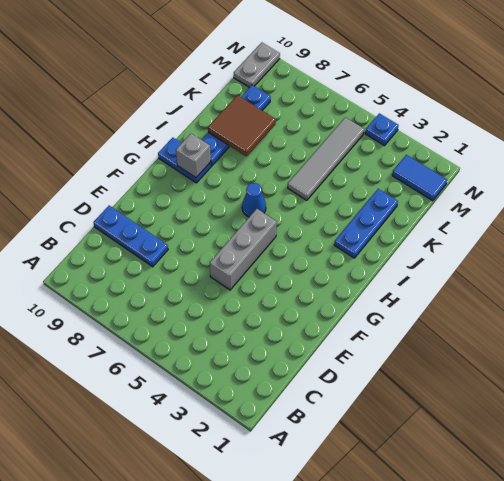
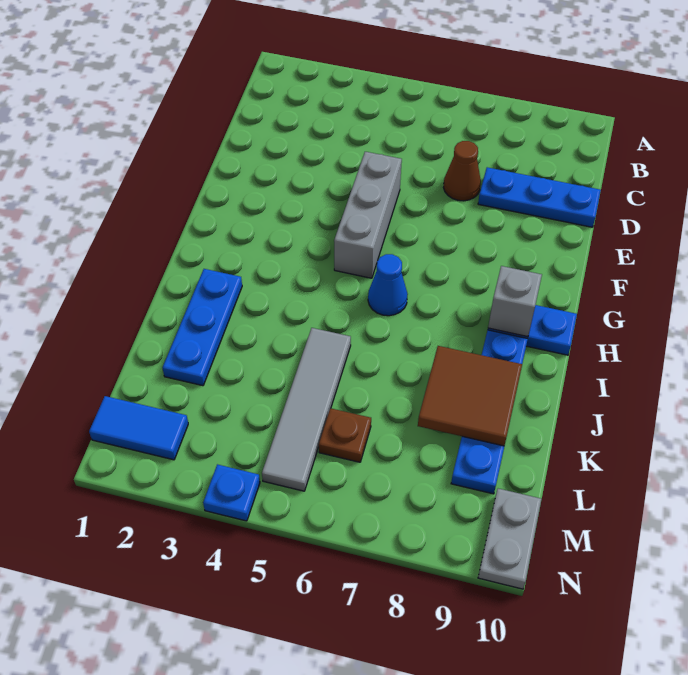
none -> brown cone D7 level 1
none -> brown plate L6 level 1

